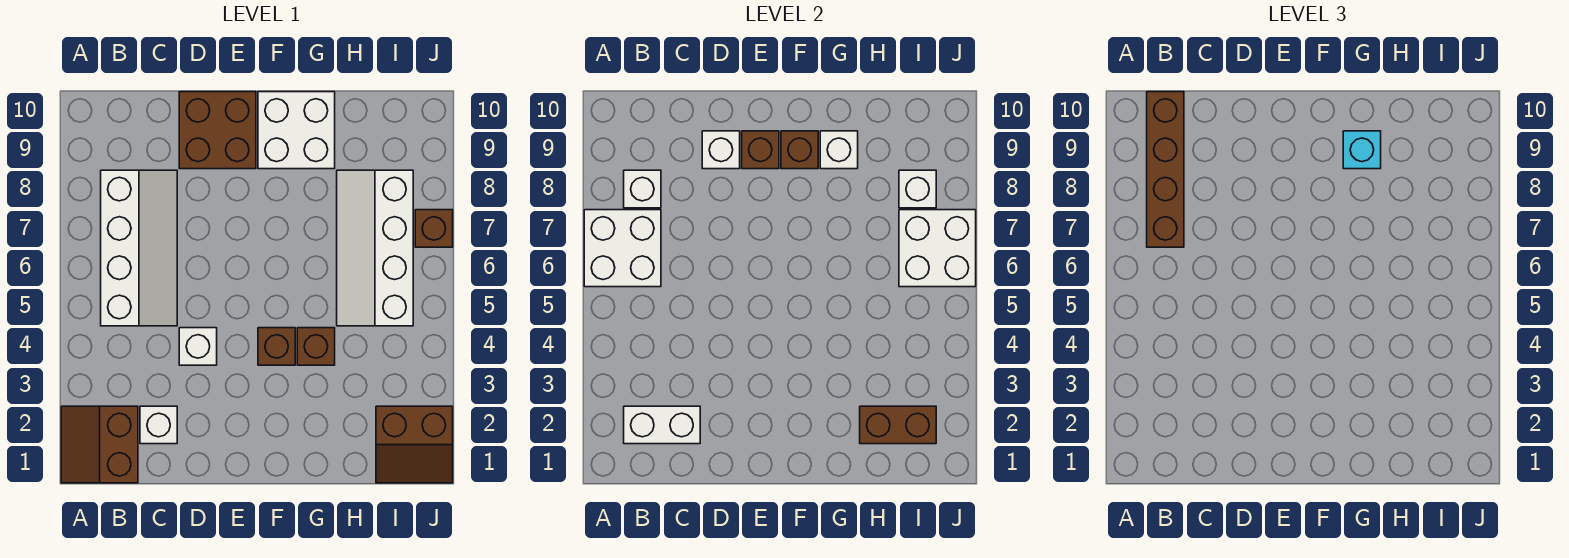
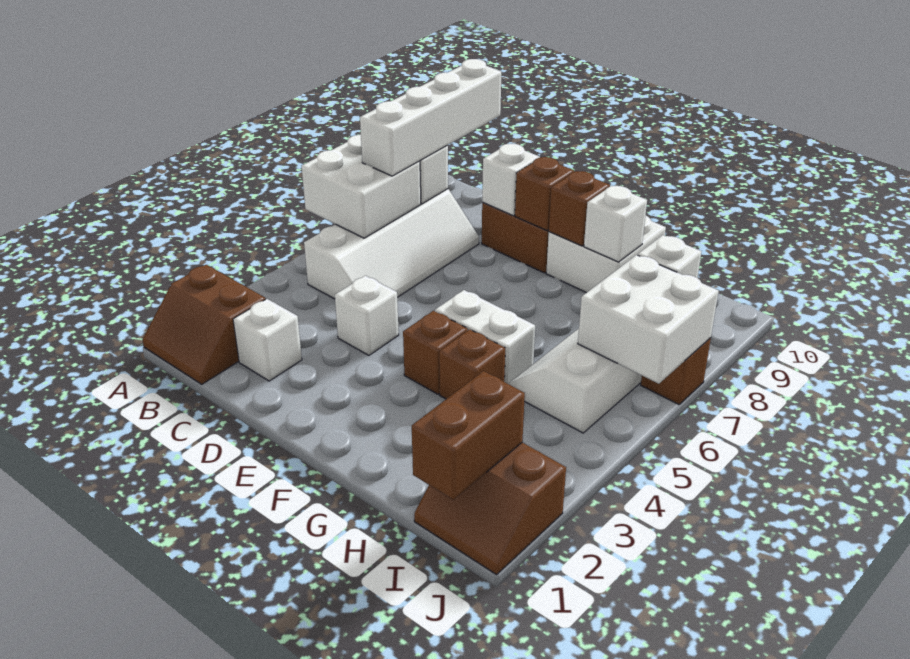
brown slope A1:B2 level 1 top B -> brown slope A1:B2 level 1 top 2
white brick B2:C2 level 2 -> white brick F5:G5 level 1
brown brick B7:B10 level 3 -> white brick B7:B10 level 3
cyan brick G9 level 3 -> none
brown brick H2:I2 level 2 -> brown brick I1:I2 level 2

